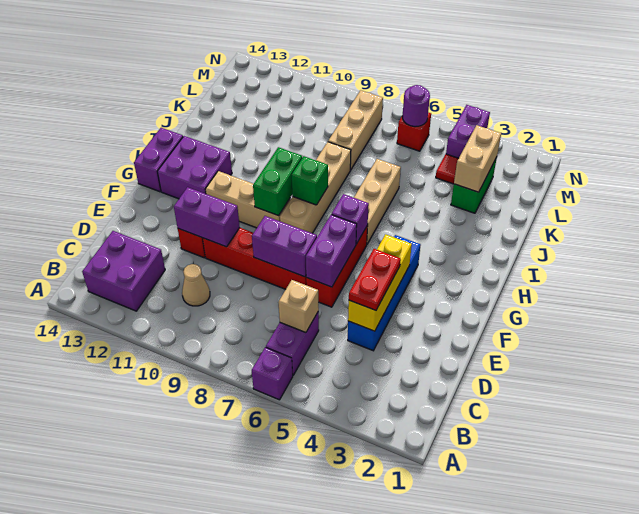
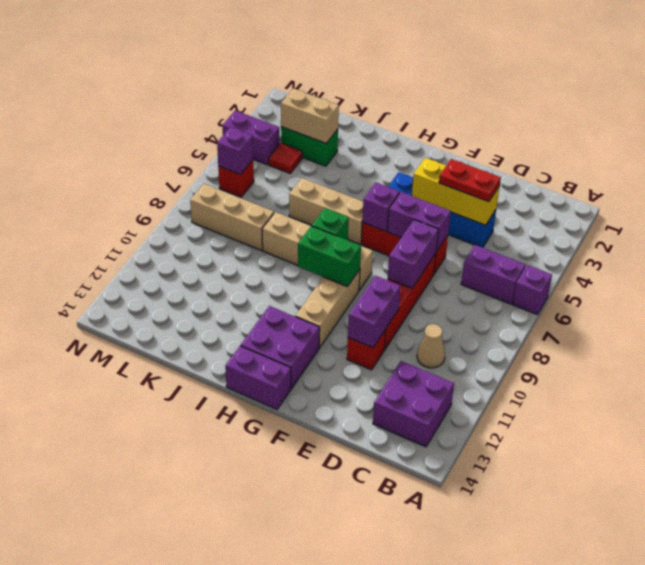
tan brick C6 level 2 -> none
purple round brick M6 level 2 -> purple brick M6 level 2

